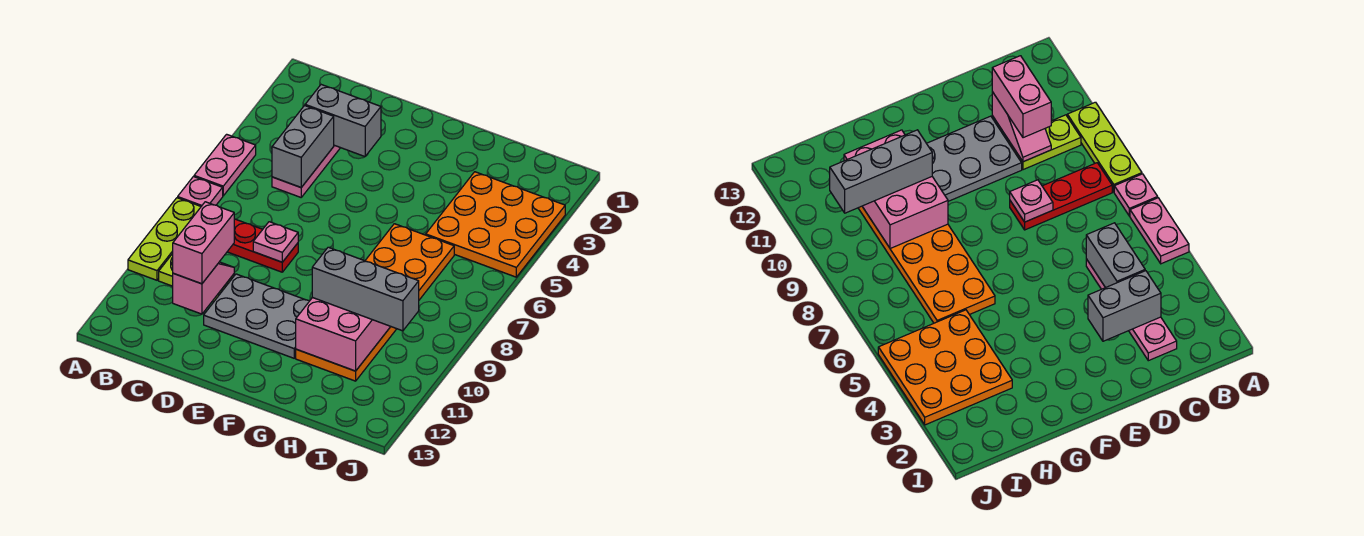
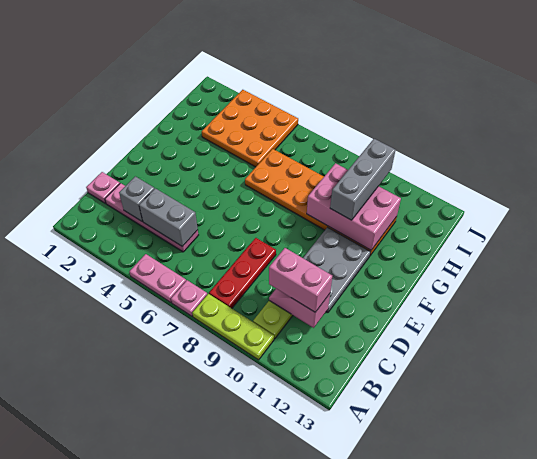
grey brick C3:D3 level 2 -> grey brick C3 level 2
pink plate D8 level 2 -> pink plate C1 level 1

